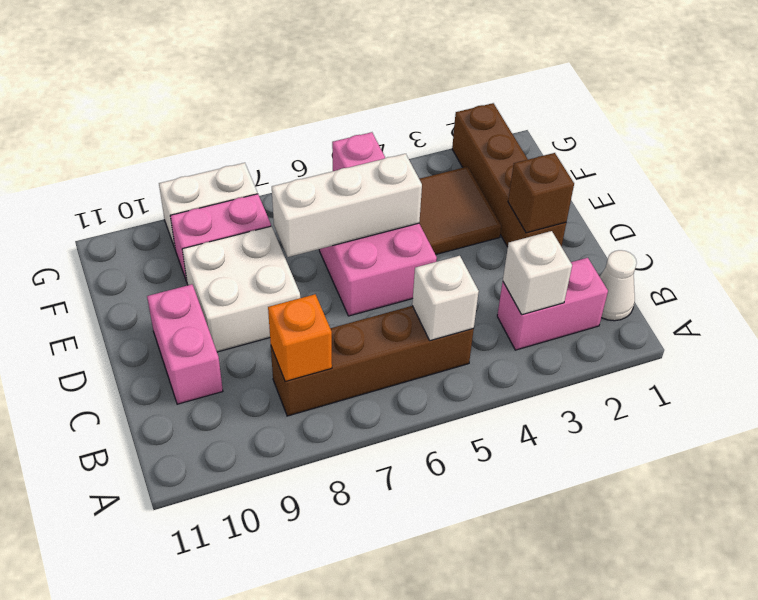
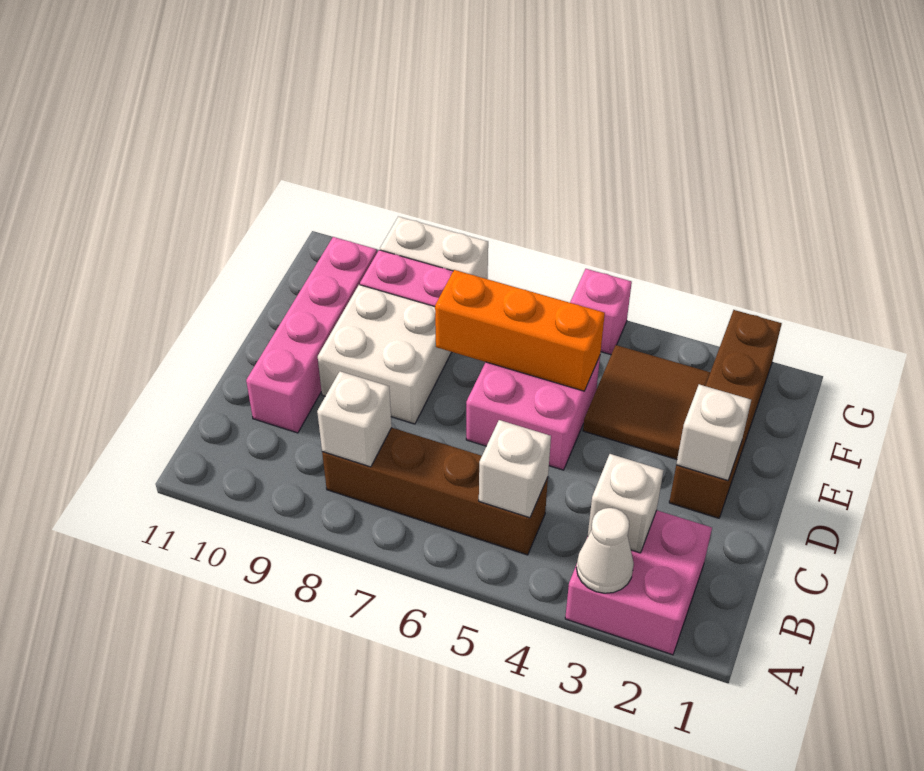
white cone B1 level 1 -> white cone A3 level 2
pink brick B2:B3 level 1 -> pink brick A2:B3 level 1
orange brick B8 level 2 -> white brick B8 level 2
pink brick C10:D10 level 1 -> pink brick C10:F10 level 1
brown brick D2 level 2 -> white brick D2 level 2
white brick E5:E7 level 2 -> orange brick E5:E7 level 2

